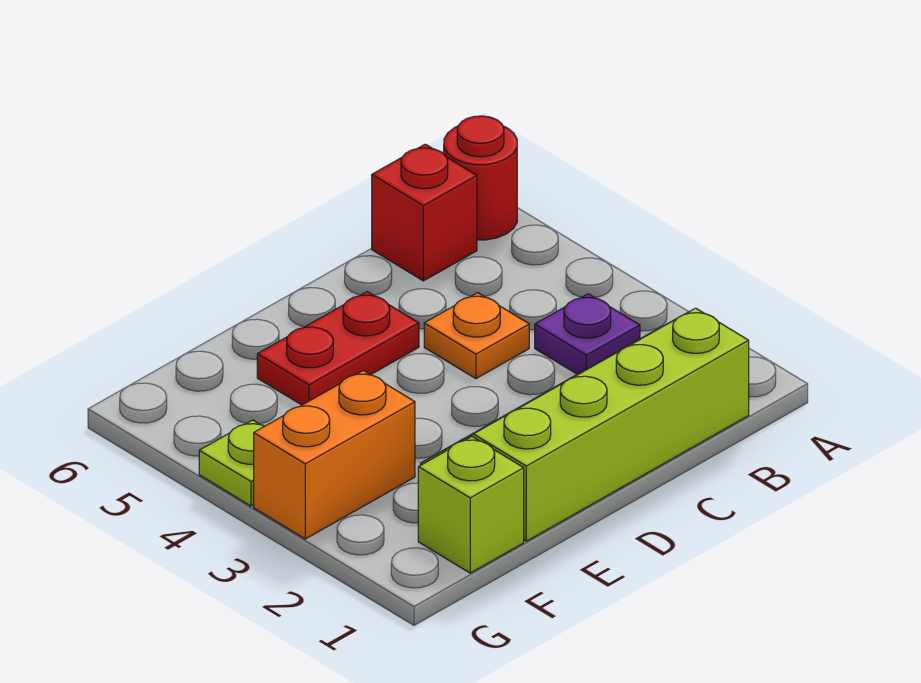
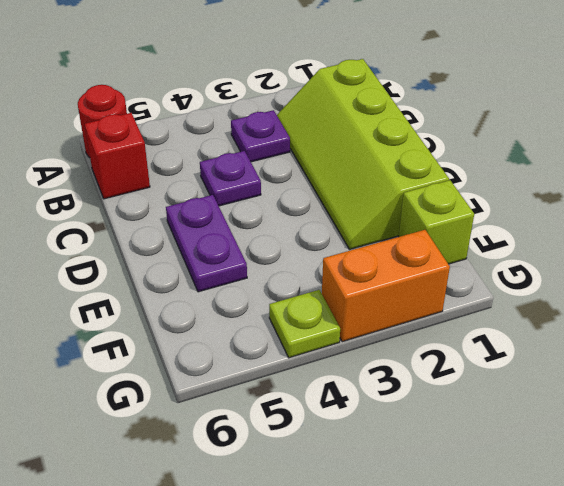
orange plate C4 level 1 -> purple plate C4 level 1
red plate D5:E5 level 1 -> purple plate D5:E5 level 1
orange brick F3:G3 level 1 -> orange brick G2:G3 level 1

